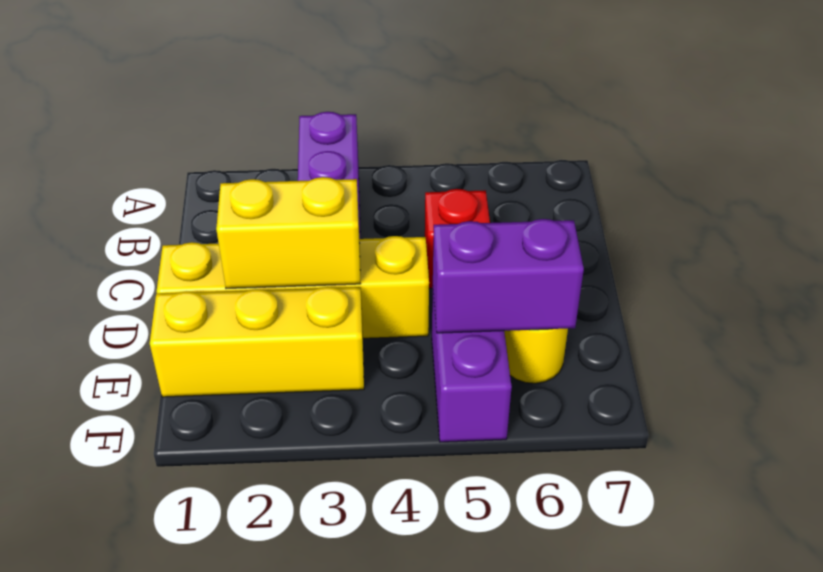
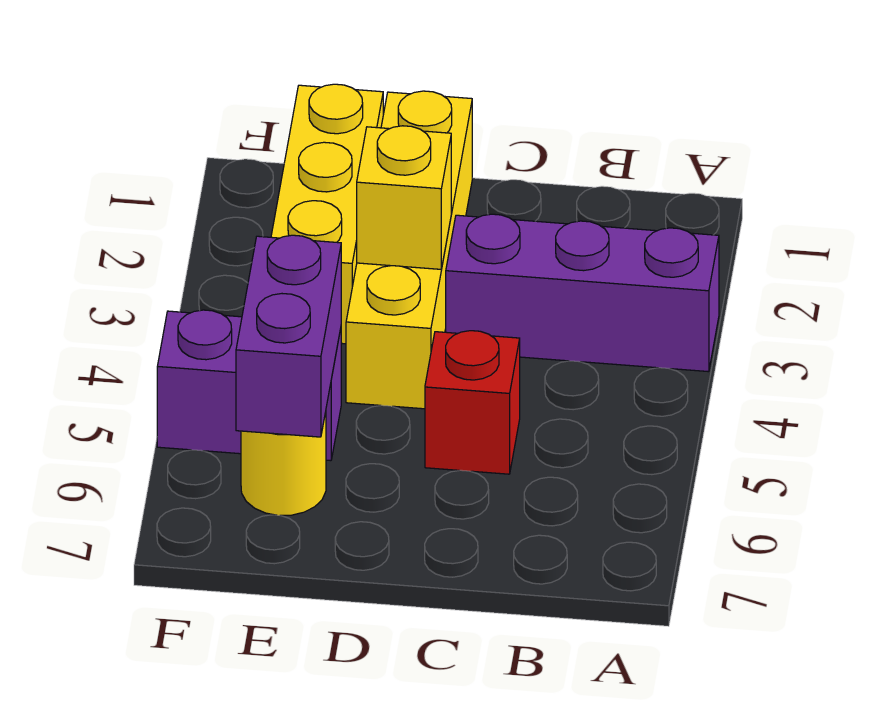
yellow brick D2:D3 level 2 -> yellow brick D3 level 2

